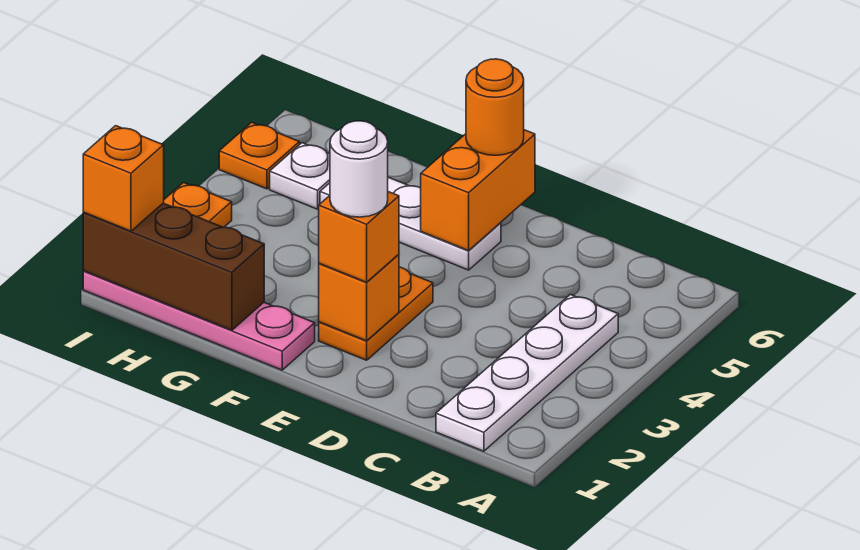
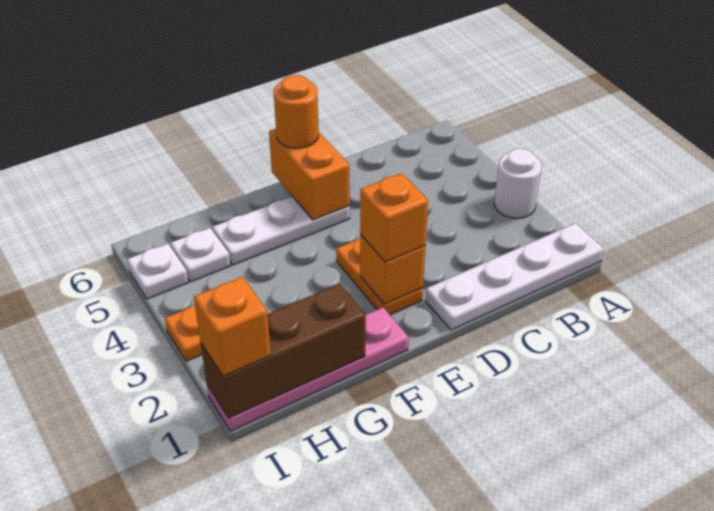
white plate B1:B4 level 1 -> white plate A1:D1 level 1
white round brick E2 level 4 -> white round brick A3 level 1
orange plate I5 level 1 -> white plate I5 level 1

